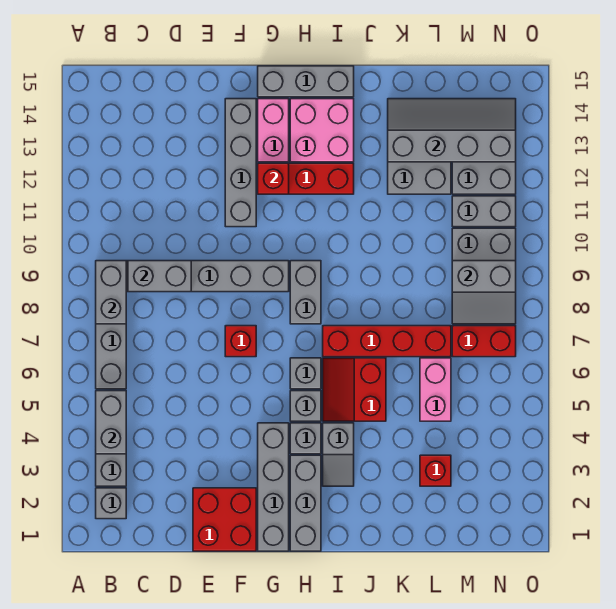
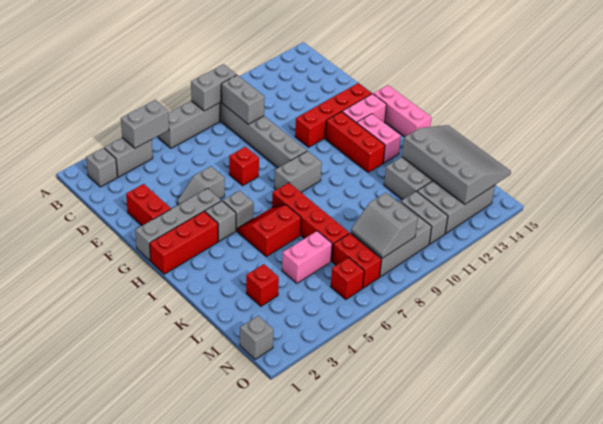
red brick E1:F2 level 1 -> red brick E2:F2 level 1
grey brick F11:F14 level 1 -> red brick F11:F14 level 1
red brick G12 level 2 -> red brick N6 level 1
grey brick G15:I15 level 1 -> pink brick G15:I15 level 1
grey brick H1:H3 level 1 -> red brick H1:H3 level 1
grey brick H6 level 1 -> grey brick N1 level 1
pink brick H13:I14 level 1 -> pink brick H13:I13 level 1
grey slope I3:I4 level 1 top 4 -> grey slope F4:F5 level 1 top 5
grey slope K13:N14 level 2 top 13 -> grey slope K13:N15 level 2 top 13

